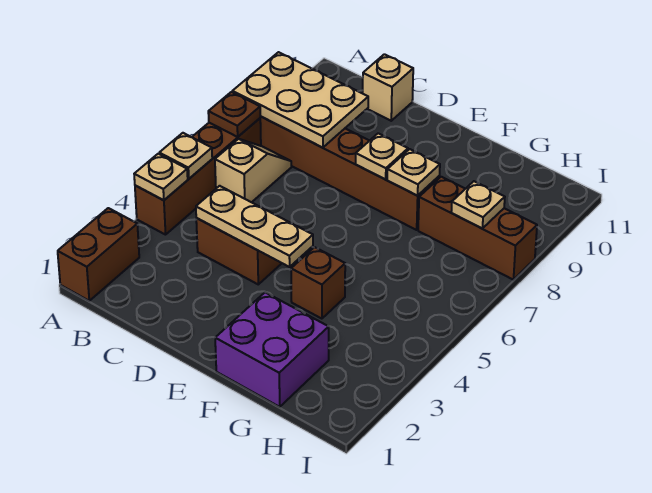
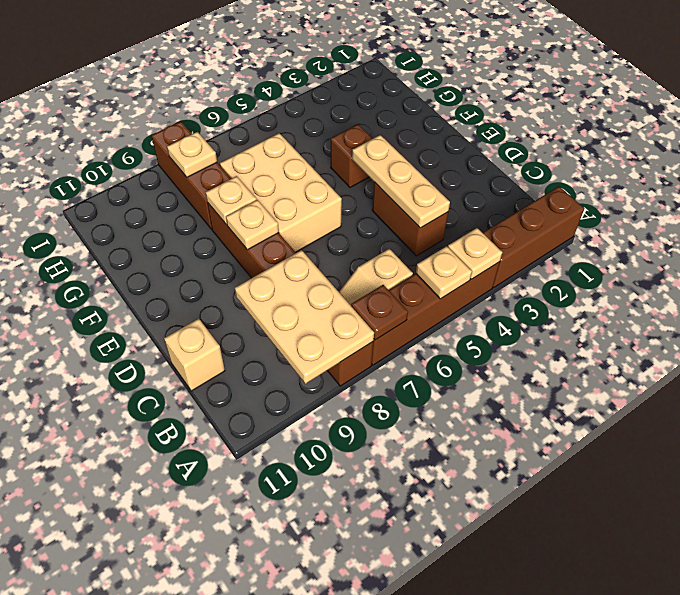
brown brick A1:A2 level 1 -> brown brick A1:A3 level 1
none -> tan brick E6:G7 level 1
purple brick F1:G2 level 1 -> none

